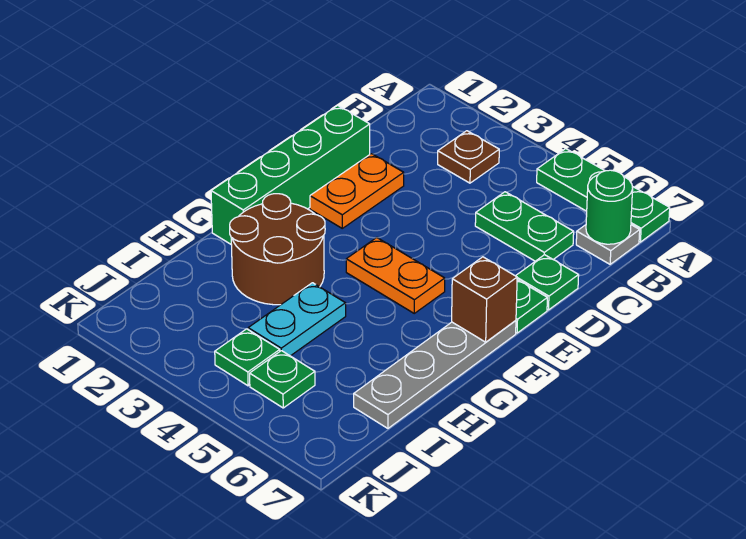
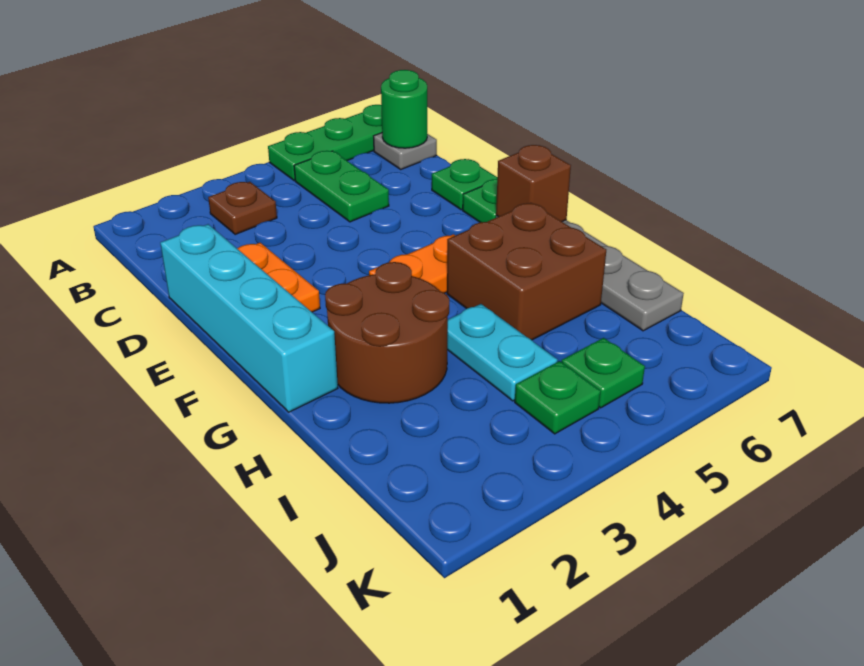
green plate C5:C6 level 1 -> green plate B5:C5 level 1
green brick D1:G1 level 1 -> cyan brick D1:G1 level 1
none -> brown brick G5:H6 level 1

